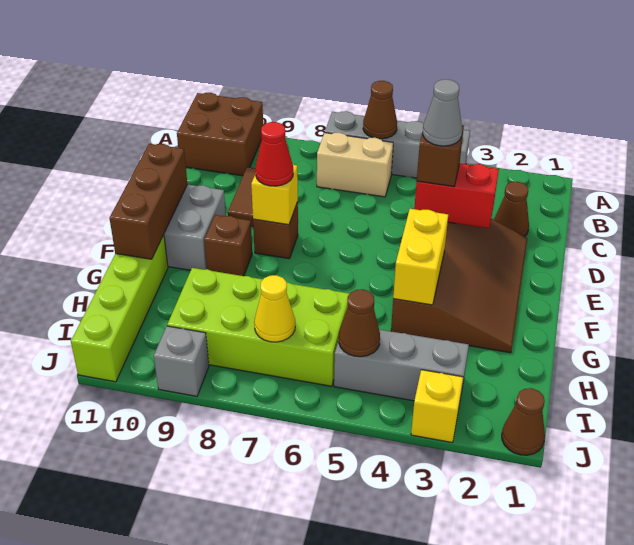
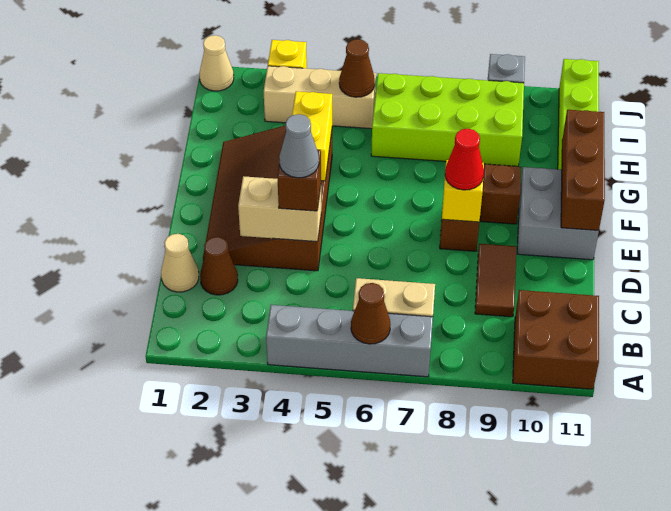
none -> tan cone C1 level 1
red brick D3:D4 level 2 -> tan brick D3:D4 level 2
grey brick I3:I5 level 1 -> tan brick I3:I5 level 1
yellow cone I7 level 2 -> none
brown cone J1 level 1 -> tan cone J1 level 1

